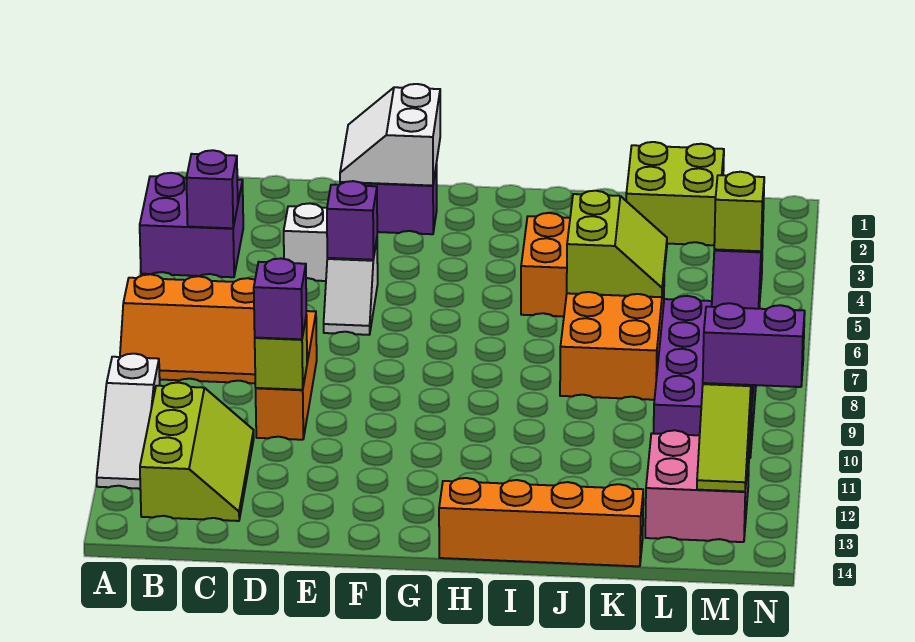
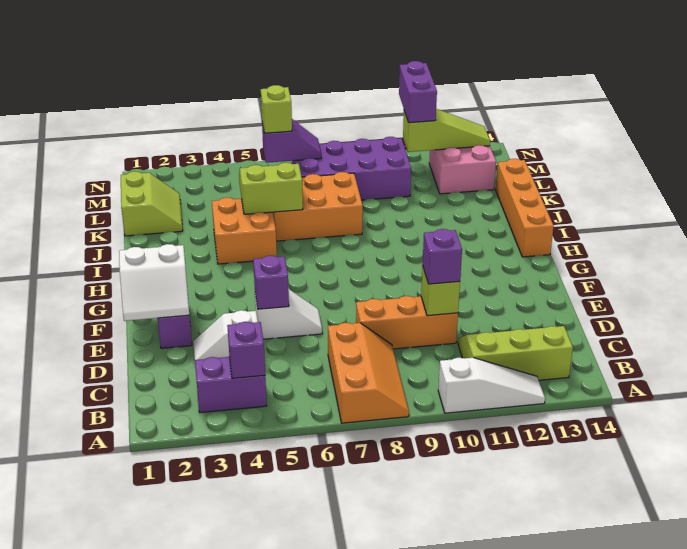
purple brick A3:B4 level 1 -> purple brick B3:B4 level 1
lime brick K1:L2 level 1 -> lime slope K1:L2 level 1 top 1

